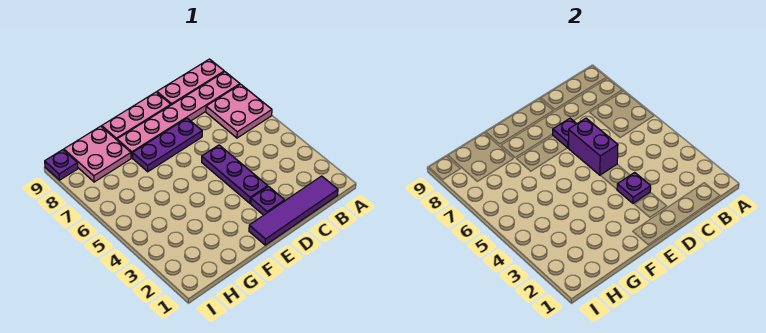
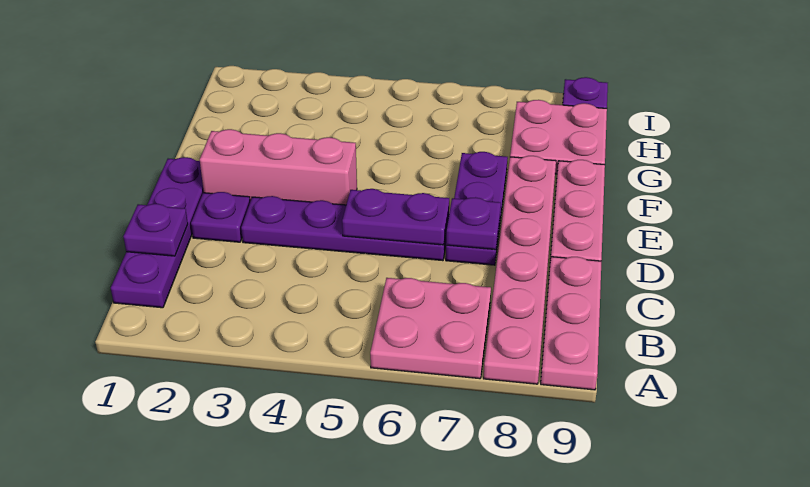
purple tile B1:E1 level 1 -> purple plate B1:E1 level 1
purple plate D3:D5 level 1 -> purple plate D3:D6 level 1
purple plate D3 level 2 -> purple plate C1 level 2
purple brick D5:D6 level 2 -> purple plate D5:D6 level 2
none -> pink brick E2:E4 level 1

